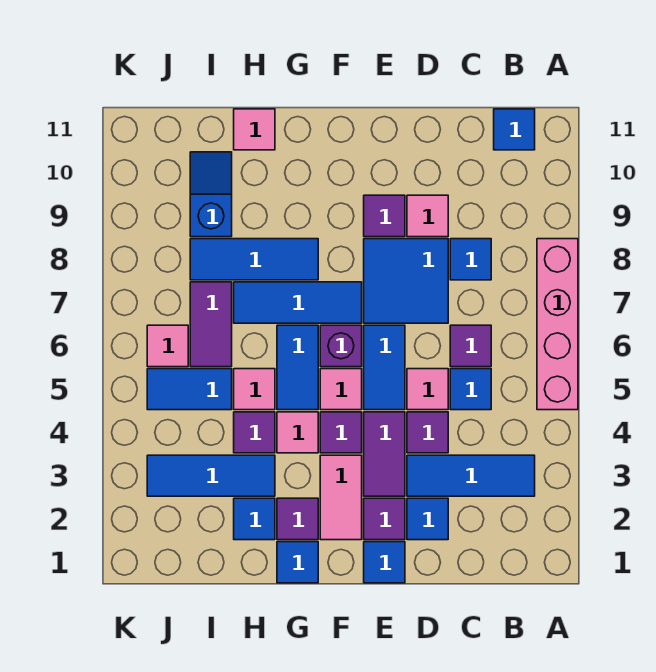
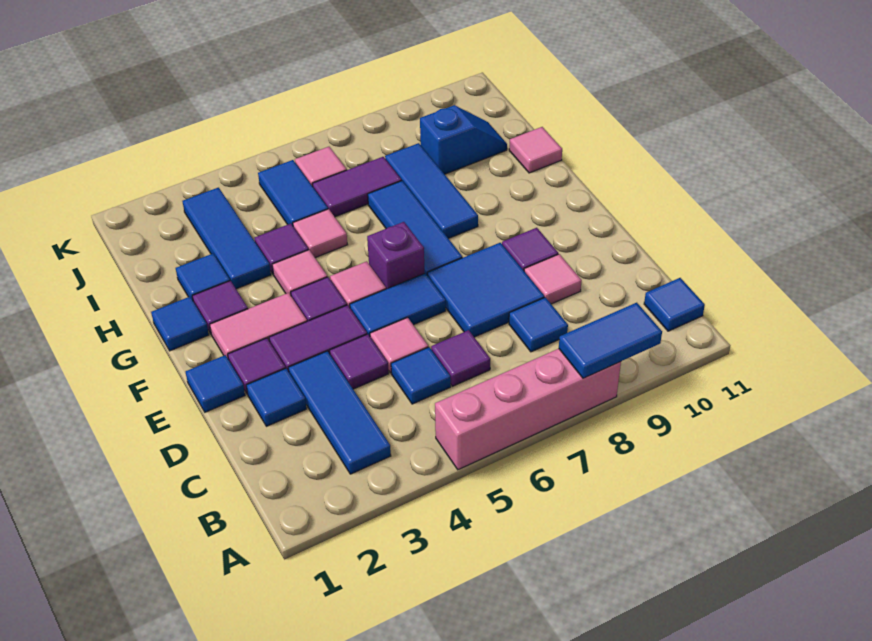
blue tile G5:G6 level 1 -> blue tile A8:A9 level 2

